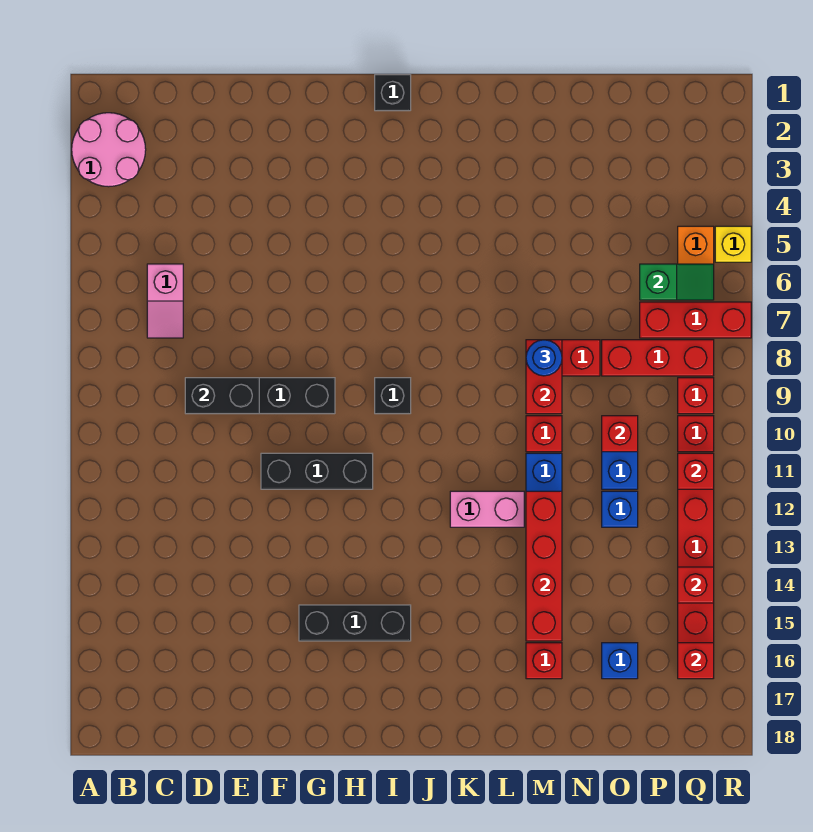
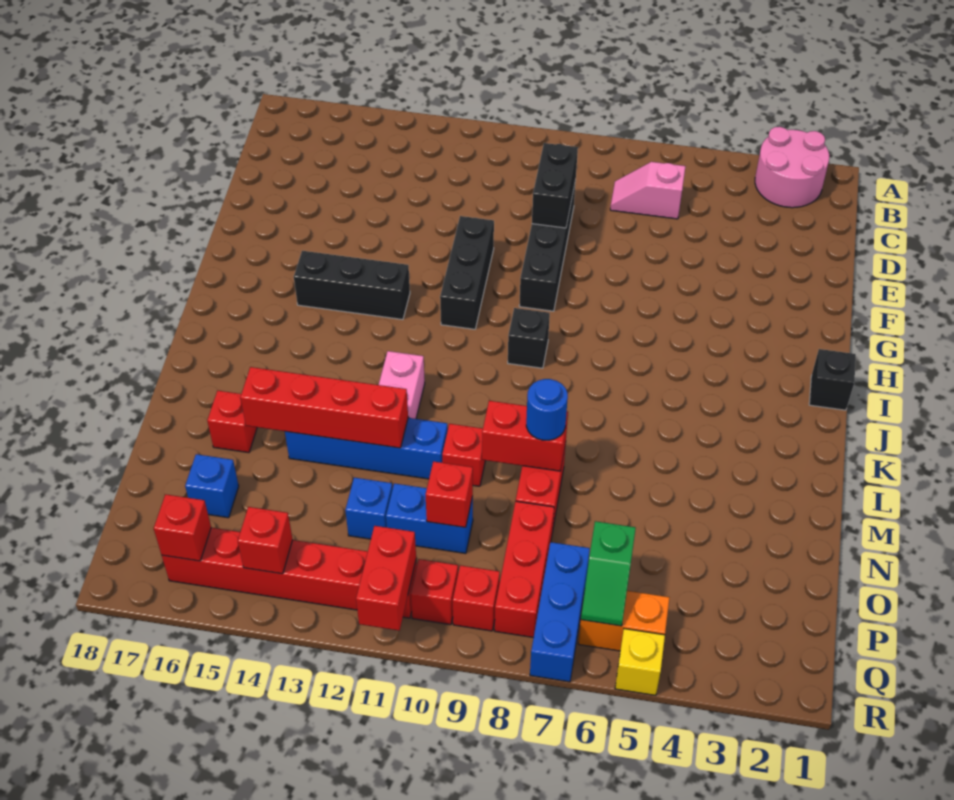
black brick G15:I15 level 1 -> black brick H13:H15 level 1
red brick P7:R7 level 1 -> blue brick P7:R7 level 1
red brick Q11 level 2 -> red brick Q11:R11 level 2

